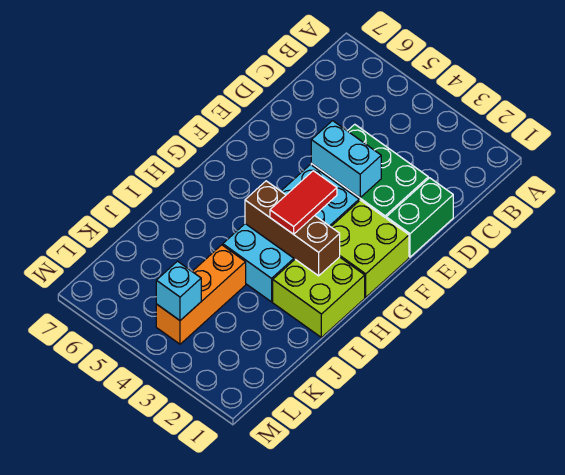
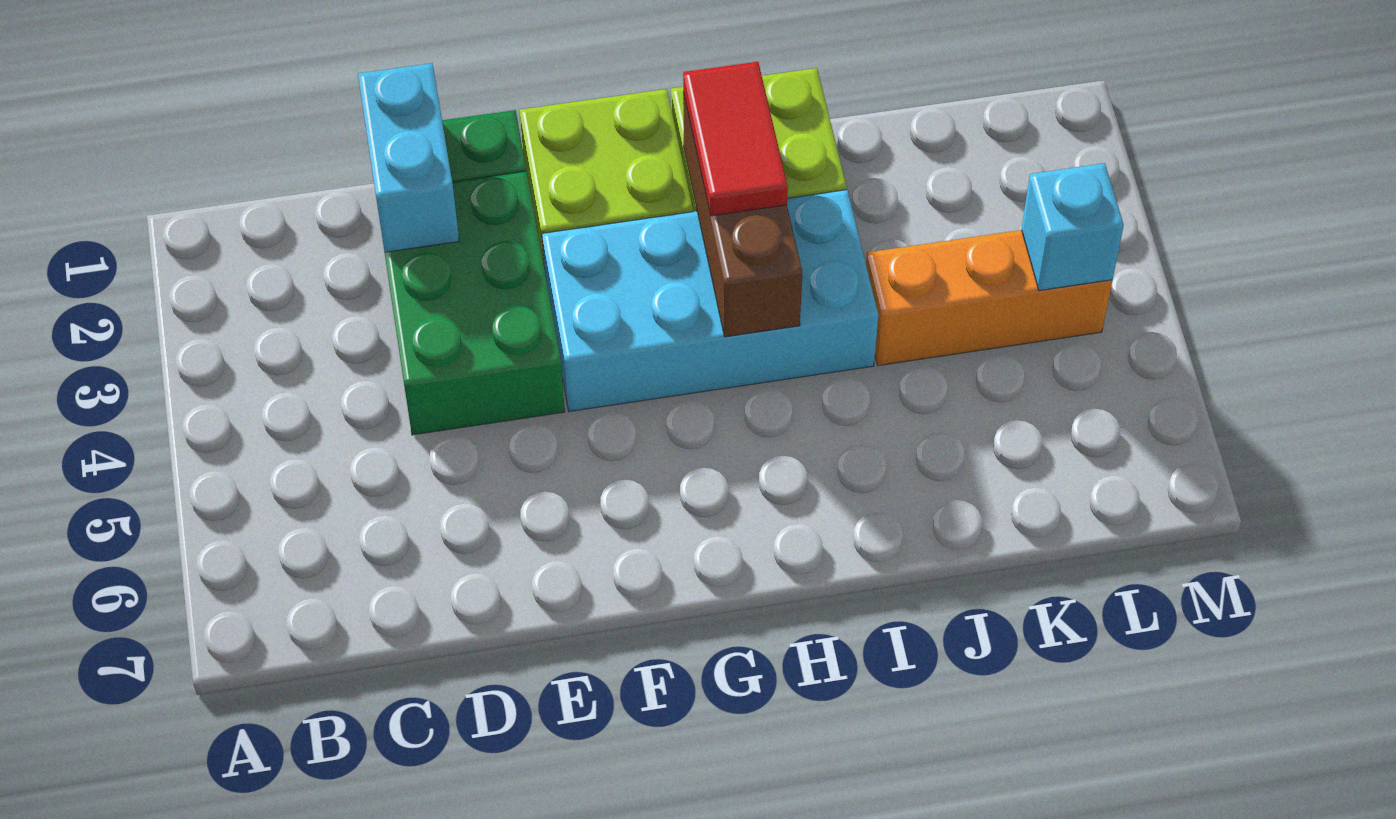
cyan brick E3:E4 level 2 -> cyan brick D1:D2 level 2
red tile G3:H3 level 3 -> red tile H2:H3 level 3

